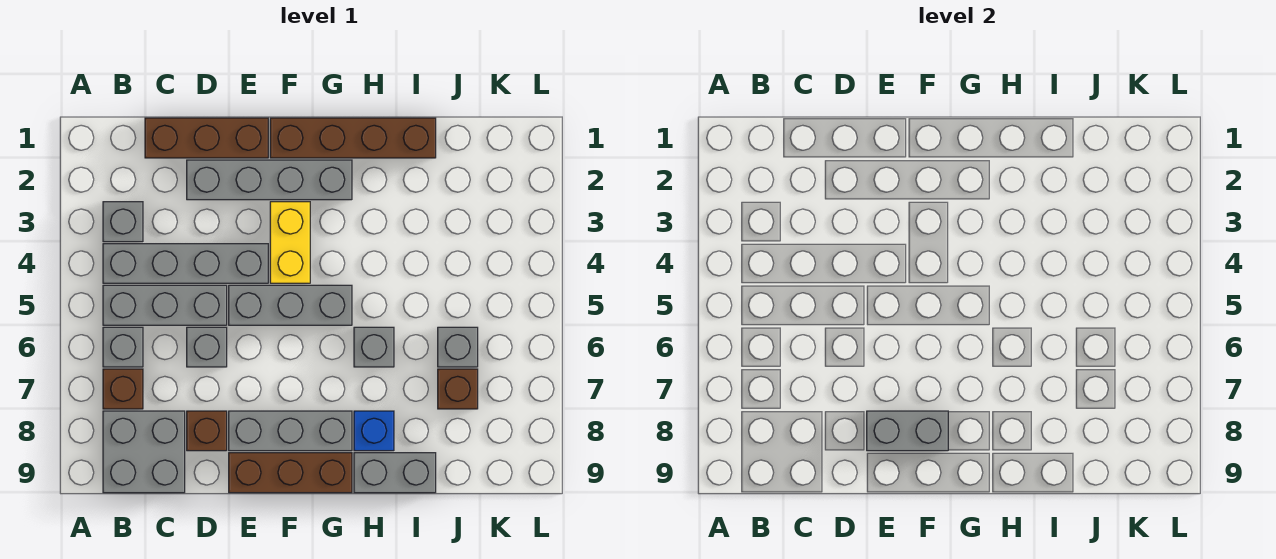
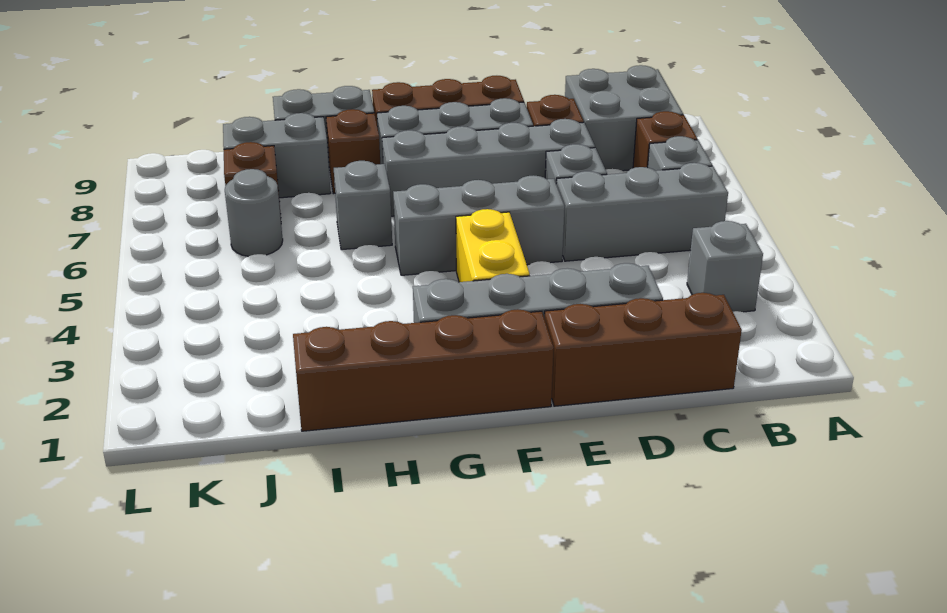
grey brick B4:E4 level 1 -> grey brick D7:G7 level 1
grey brick E8:F8 level 2 -> grey brick I8:J8 level 1
blue brick H8 level 1 -> brown brick H8 level 1
grey brick J6 level 1 -> grey round brick J6 level 1

